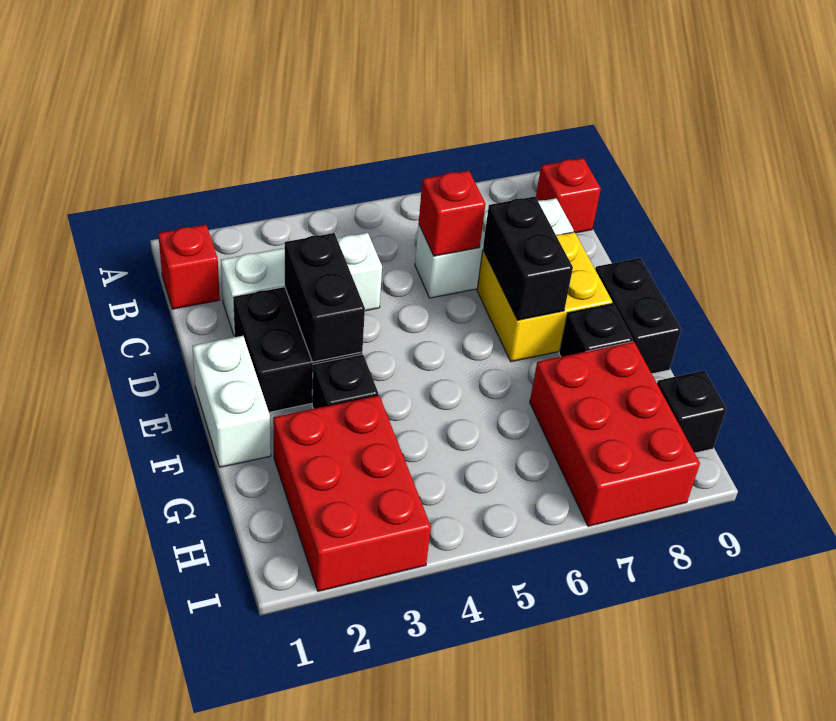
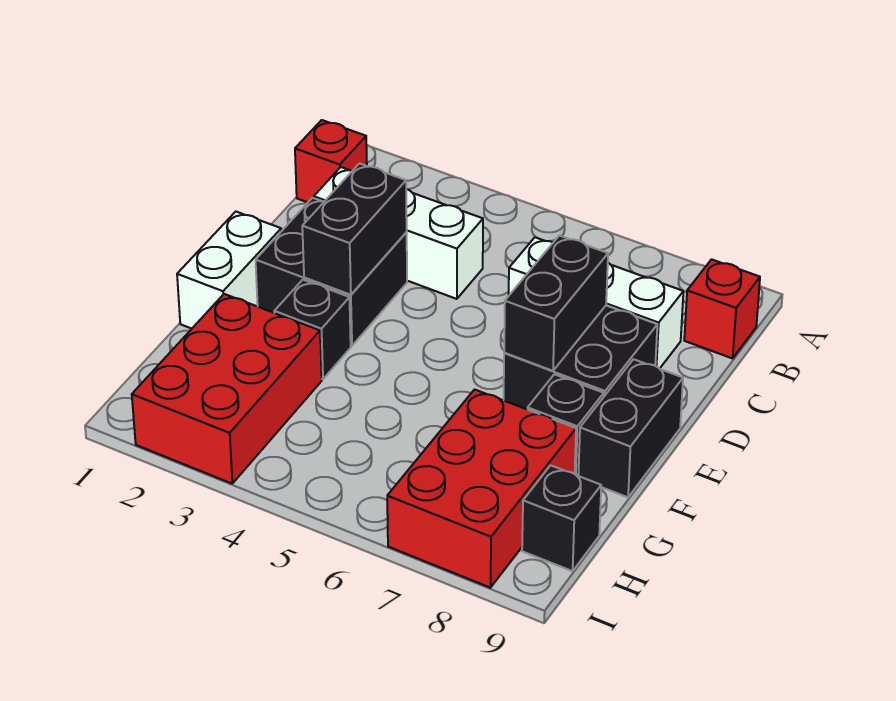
red brick C6 level 2 -> none
yellow brick D7:E8 level 1 -> black brick D7:E8 level 1

